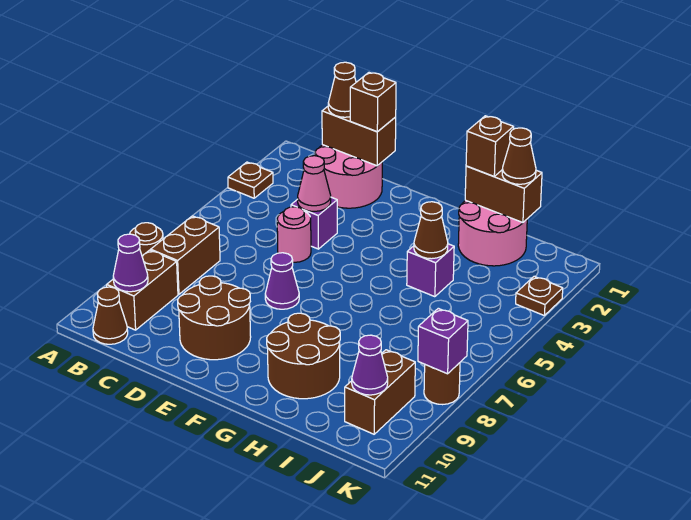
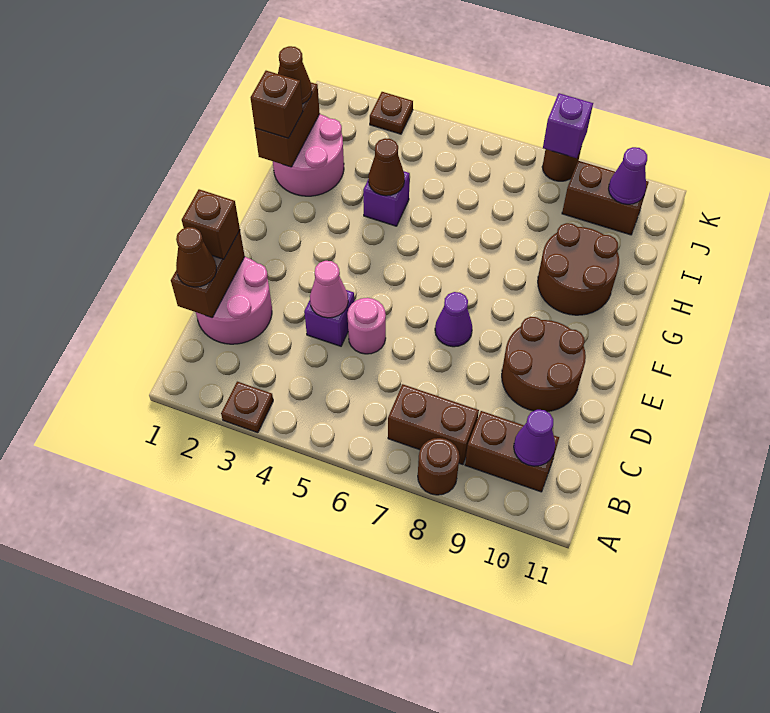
brown cone B11 level 1 -> none

